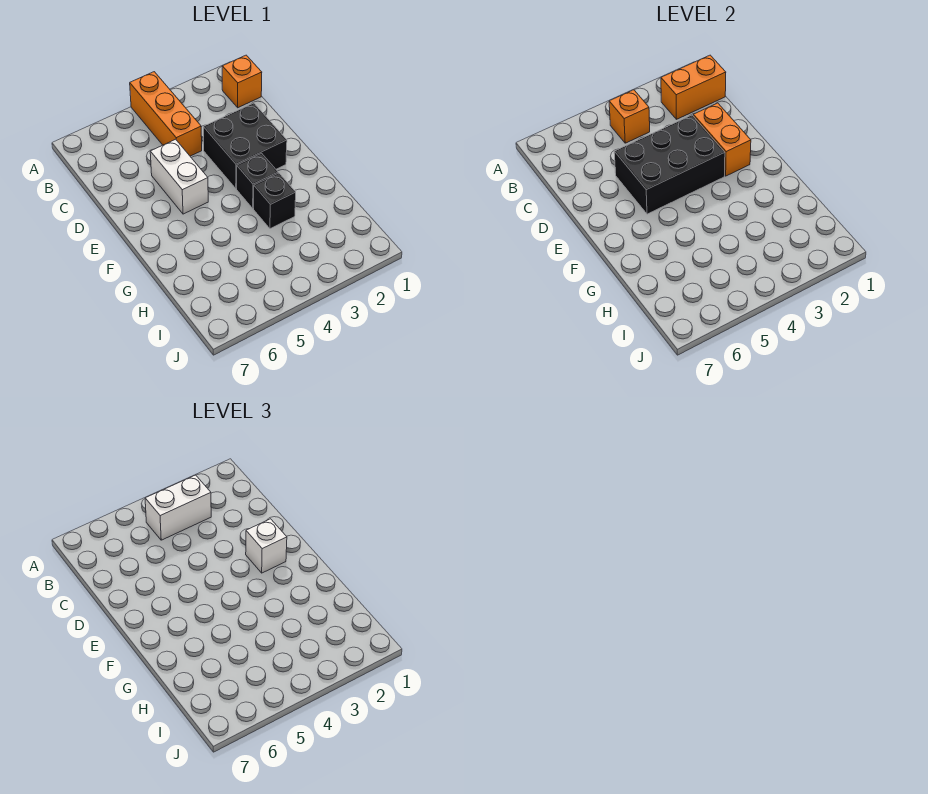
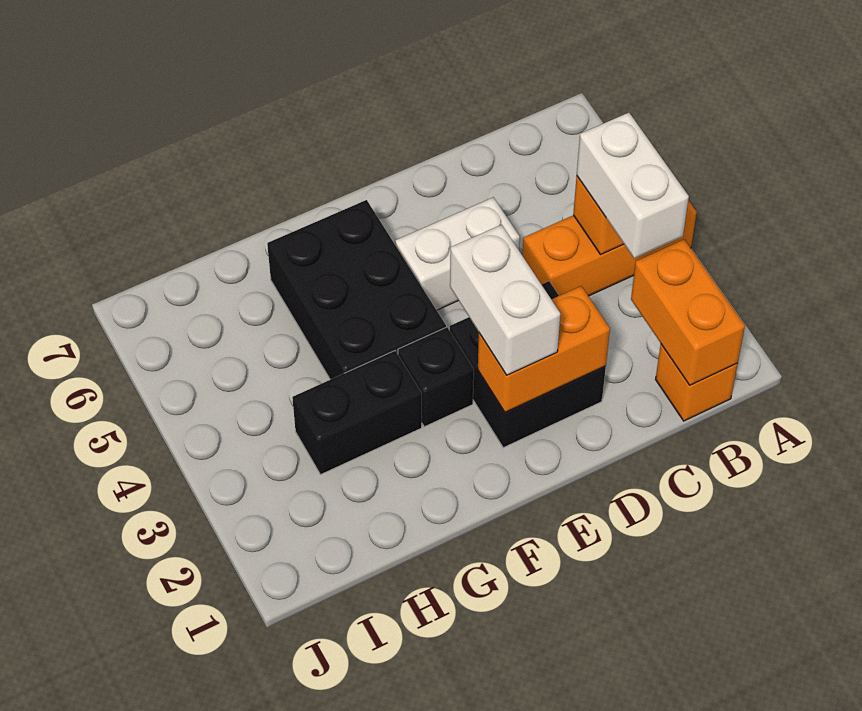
black brick D3:E5 level 2 -> black brick F4:G6 level 1
white brick E2 level 3 -> white brick E2:E3 level 3
black brick G3 level 1 -> black brick G3:H3 level 1

